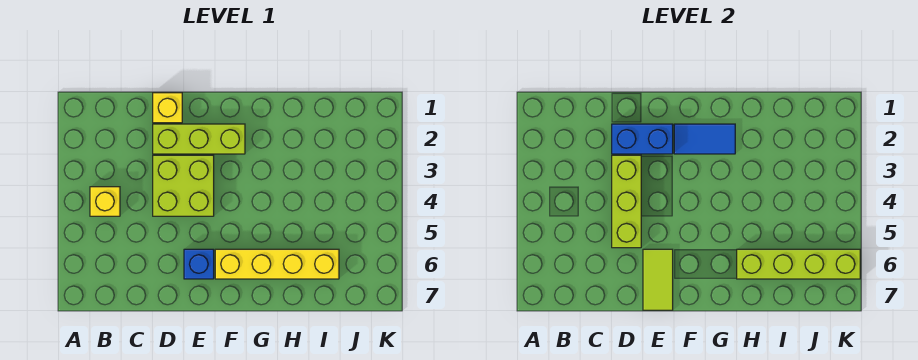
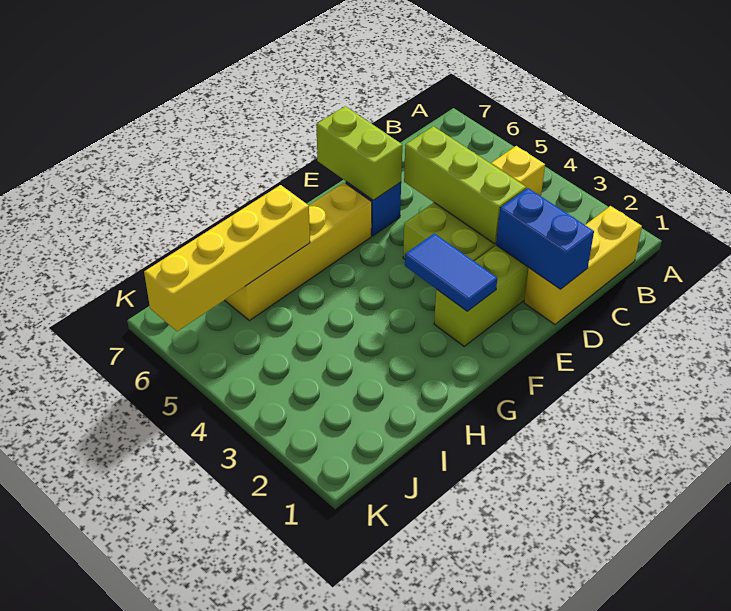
yellow brick D1 level 1 -> yellow brick B1:D1 level 1
blue brick D2:E2 level 2 -> blue brick D1:D2 level 2
lime tile E6:E7 level 2 -> lime brick E6:E7 level 2
blue tile F2:G2 level 2 -> blue tile F2:F3 level 2
lime brick H6:K6 level 2 -> yellow brick H6:K6 level 2

